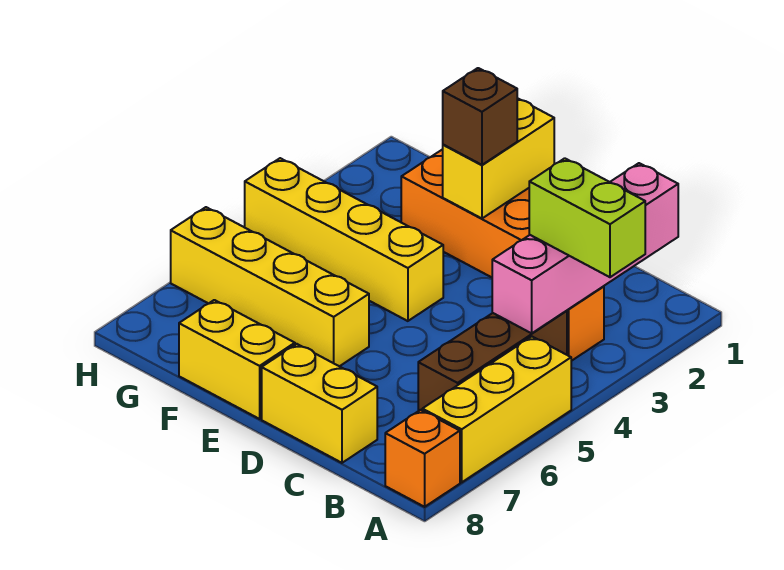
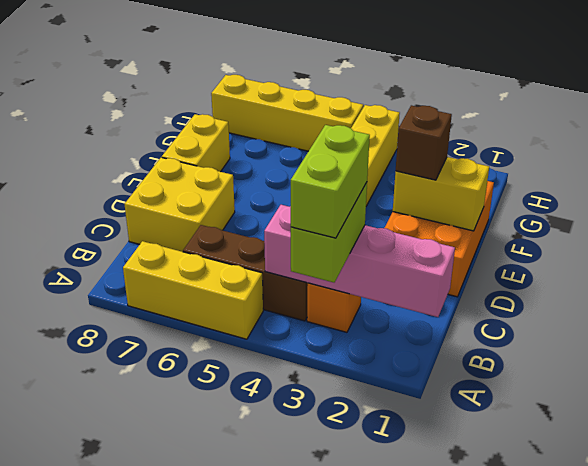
none -> lime brick A3:B3 level 4
orange brick A8 level 1 -> none
yellow brick C8:D8 level 1 -> yellow brick C7:D8 level 1
yellow brick E6:H6 level 1 -> yellow brick H5:H8 level 1

